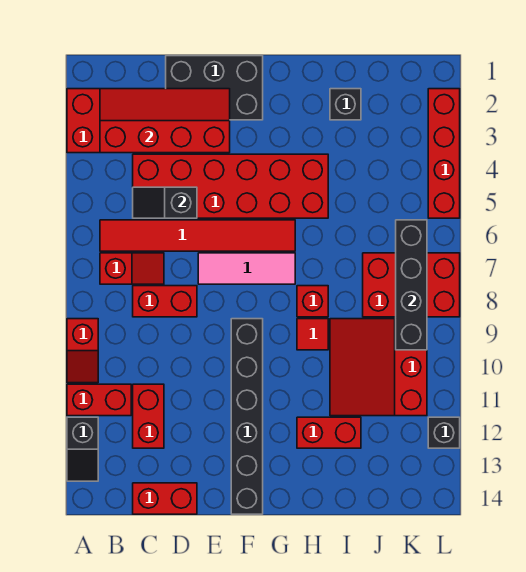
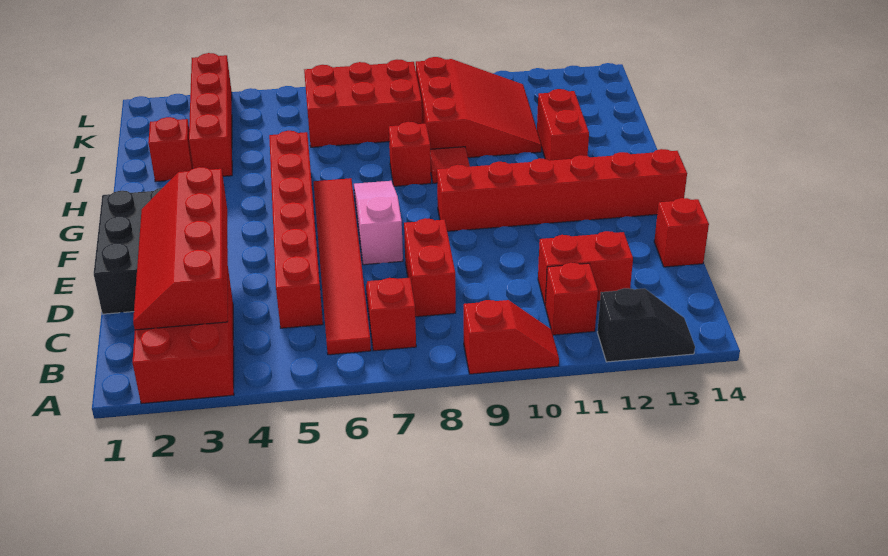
red brick A11:B11 level 1 -> red brick B11 level 1
red brick C4:H5 level 1 -> red brick C5:H5 level 1
black slope C5:D5 level 2 top D -> none
red brick C14:D14 level 1 -> red brick D14 level 1
pink tile E7:G7 level 1 -> pink slope E7:G7 level 1 top E
black brick F9:F14 level 1 -> red brick F9:F14 level 1
black brick I2 level 1 -> red brick I2 level 1
red slope I9:K11 level 1 top K -> red slope I9:K11 level 1 top 9
red brick J7:L8 level 1 -> red brick J6:K8 level 1
black brick K6:K9 level 2 -> none
red brick L2:L5 level 1 -> red brick I3:L3 level 1
black brick L12 level 1 -> none

